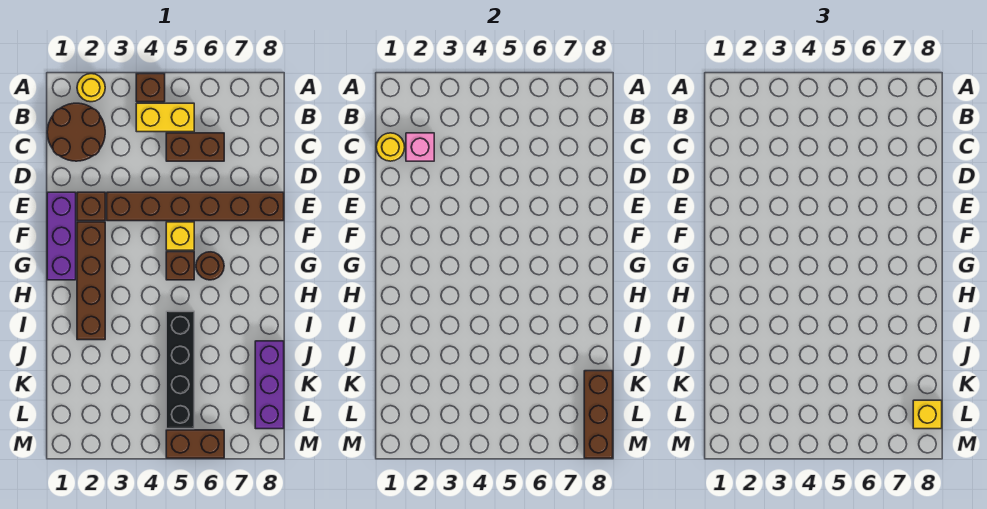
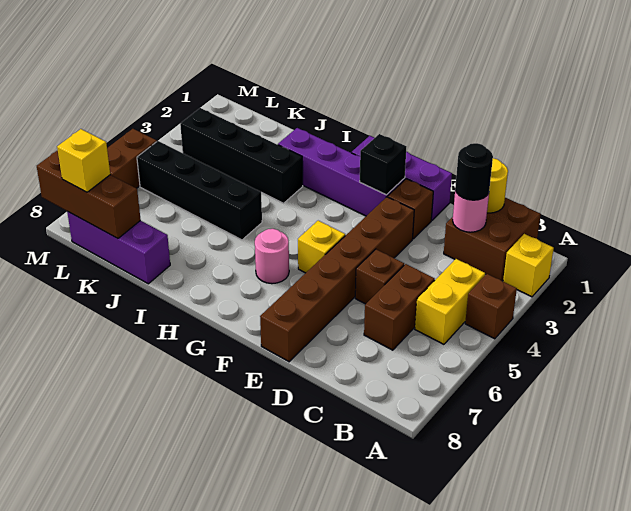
yellow round brick A2 level 1 -> yellow brick A2 level 1
brown round brick B1:C2 level 1 -> brown brick B1:C2 level 1
pink brick C2 level 2 -> pink round brick C2 level 2
none -> black round brick C2 level 3
brown brick F2:I2 level 1 -> purple brick F2:I2 level 1
none -> black brick F2 level 2
brown brick G5 level 1 -> brown brick D5 level 1
brown round brick G6 level 1 -> pink round brick G6 level 1
none -> black brick I3:L3 level 1

